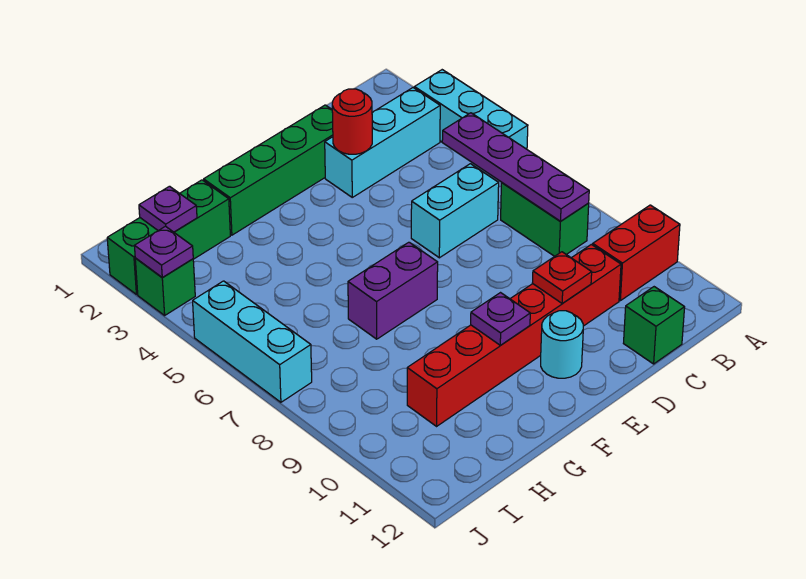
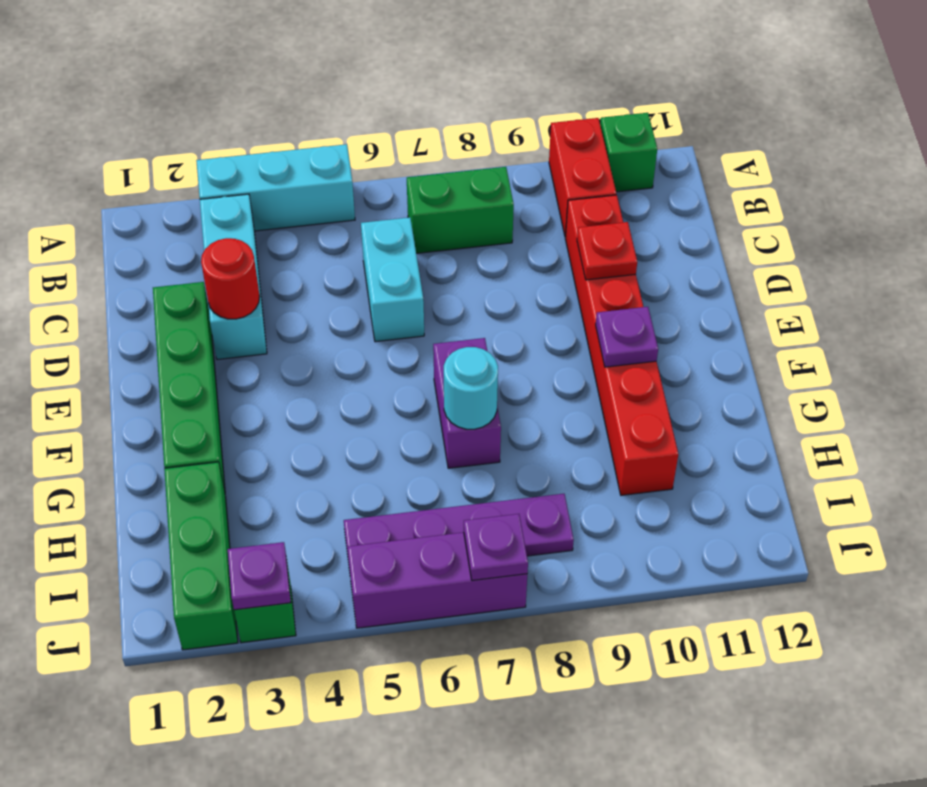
purple plate B5:B8 level 2 -> purple plate I5:I8 level 1
green brick C12 level 1 -> green brick A11 level 1
cyan round brick E11 level 1 -> cyan round brick G7 level 2
purple plate I2 level 2 -> purple plate J7 level 2
cyan brick J5:J7 level 1 -> purple brick J5:J7 level 1

